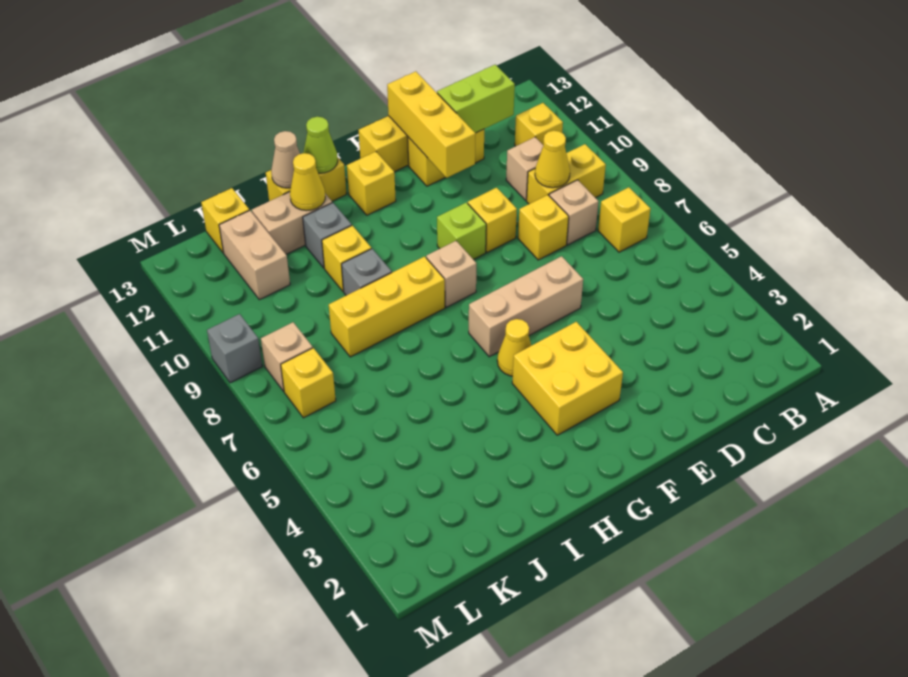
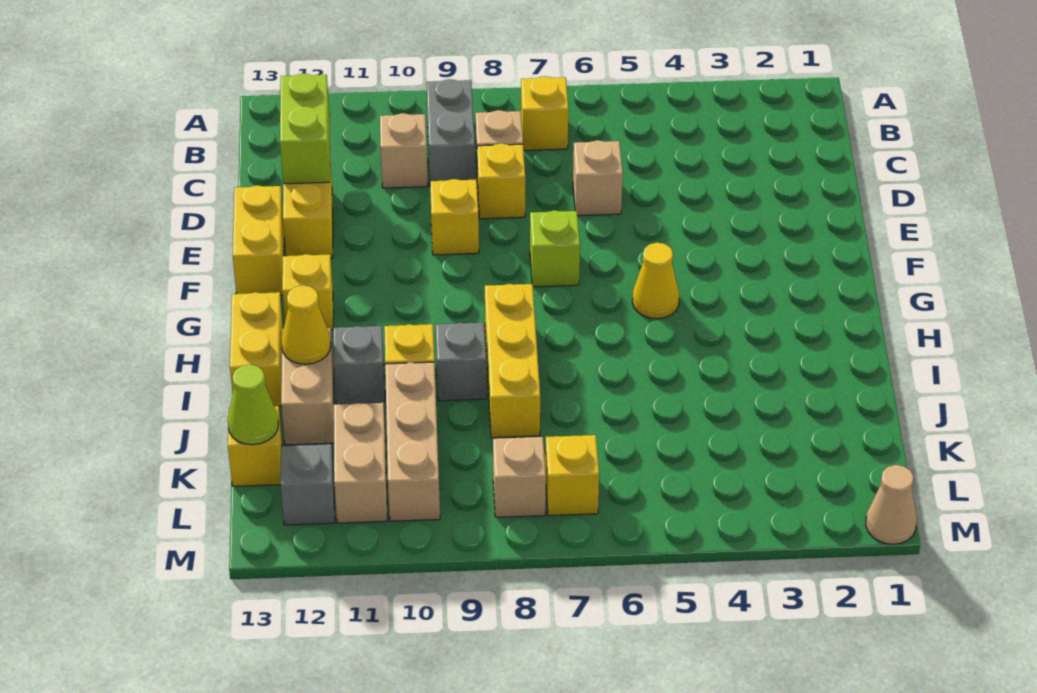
yellow brick B9:C9 level 1 -> grey brick B9:C9 level 1
yellow brick B11 level 1 -> none
yellow cone C9 level 2 -> none
tan brick E6:G6 level 1 -> tan brick J10:L10 level 1
yellow brick E11:E13 level 2 -> none
yellow brick F3:G4 level 1 -> none
lime brick F9 level 1 -> lime brick F7 level 1
tan brick G8 level 1 -> tan brick D6 level 1
lime cone H13 level 2 -> lime cone K13 level 2
tan cone I13 level 2 -> tan cone M1 level 1
tan brick K11:K12 level 1 -> tan brick K11:L11 level 1
grey brick M9 level 1 -> grey brick L12 level 1

